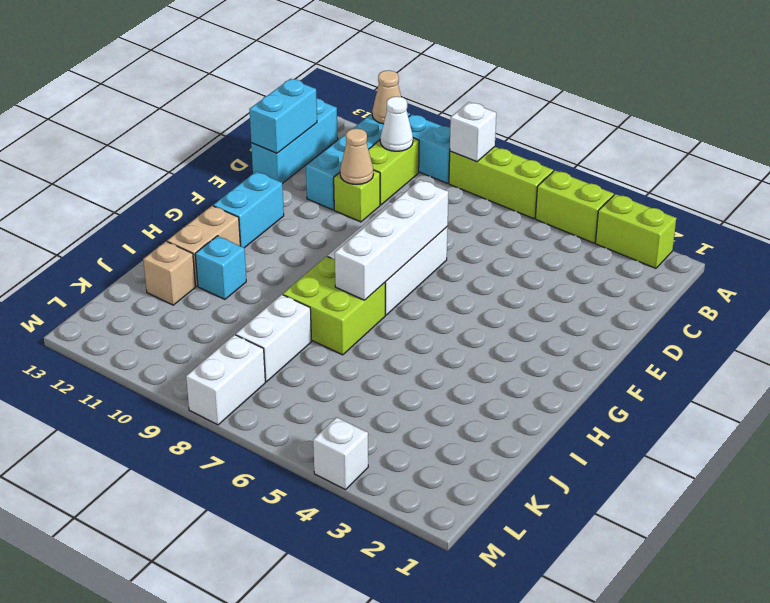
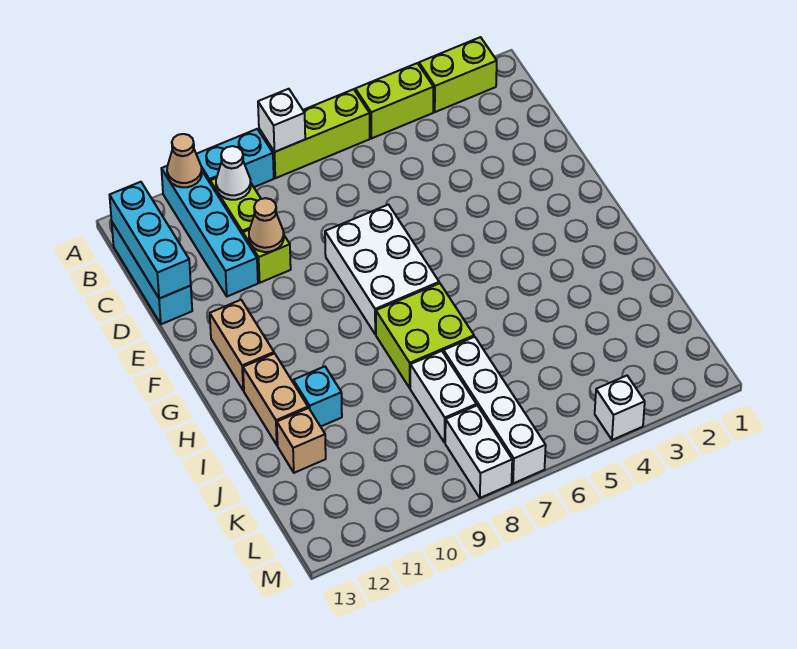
cyan brick C13:D13 level 2 -> cyan brick B13:D13 level 2
white brick E7:H7 level 2 -> white brick J7:M7 level 1
cyan brick F12:G12 level 1 -> tan brick F12:G12 level 1

